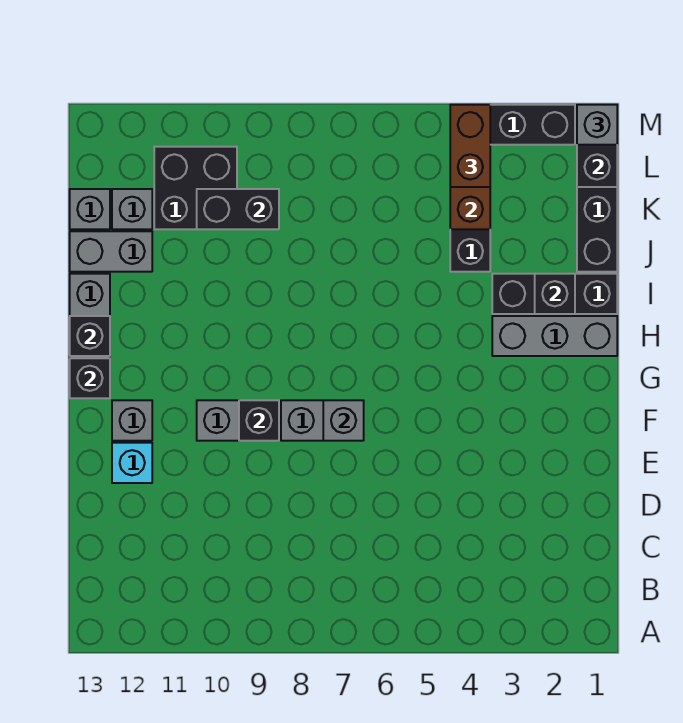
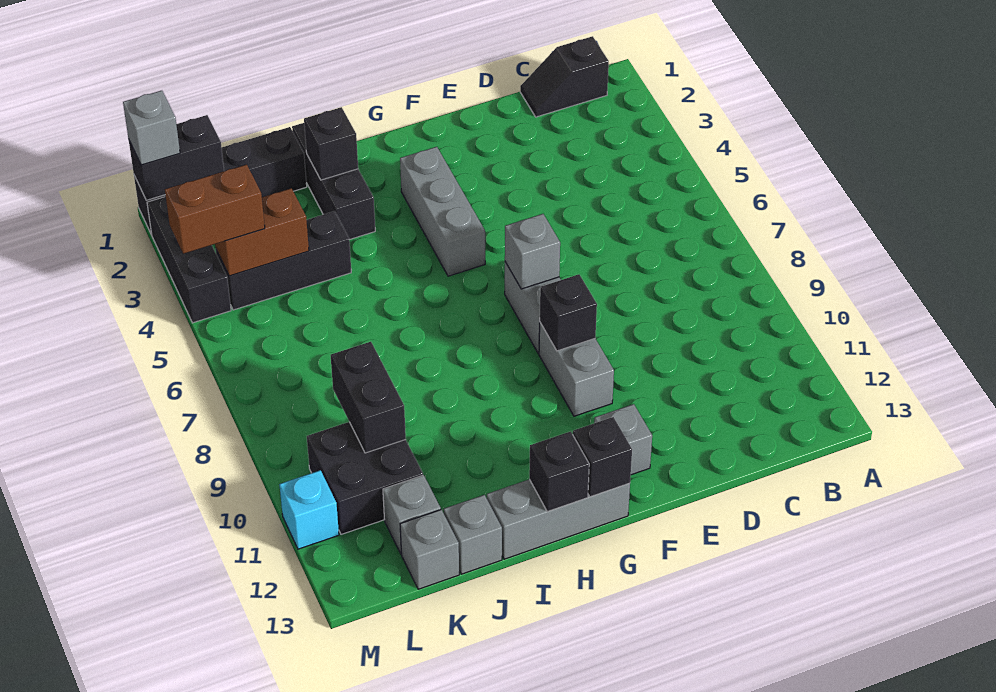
none -> black slope B1:C1 level 1 top B
cyan brick E12 level 1 -> cyan brick M11 level 1
grey brick H1:H3 level 1 -> grey brick G3:G5 level 1
grey brick J12:J13 level 1 -> grey brick J13 level 1

